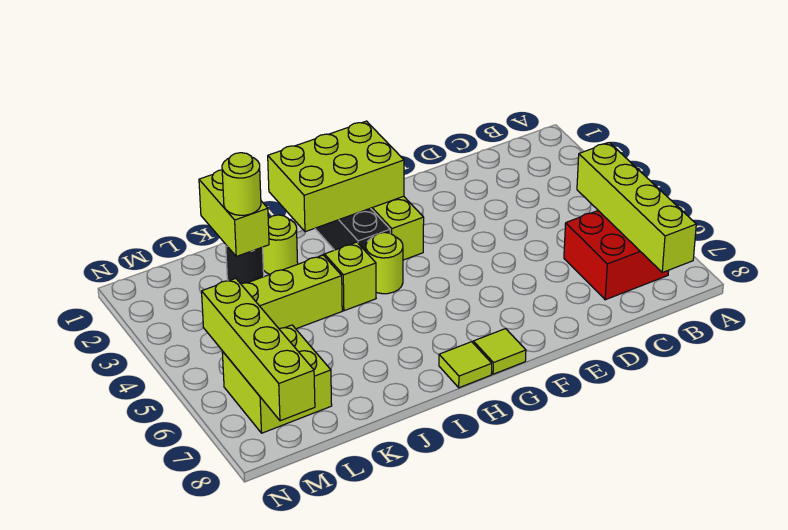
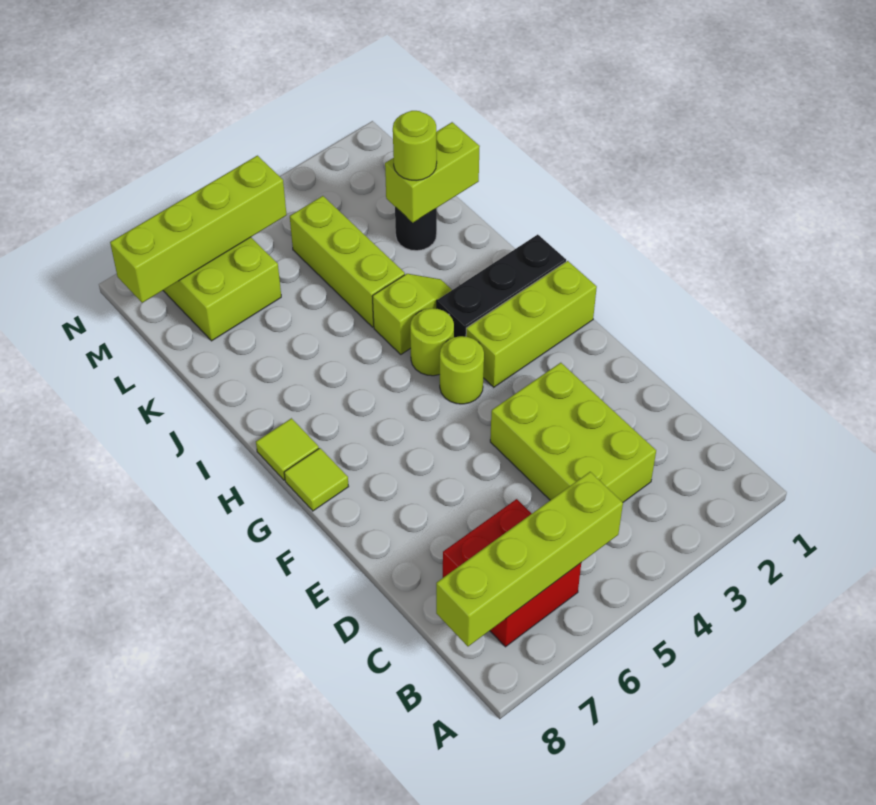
lime brick G1:I2 level 2 -> lime brick C3:E4 level 1
lime round brick J2 level 1 -> lime round brick G4 level 1

